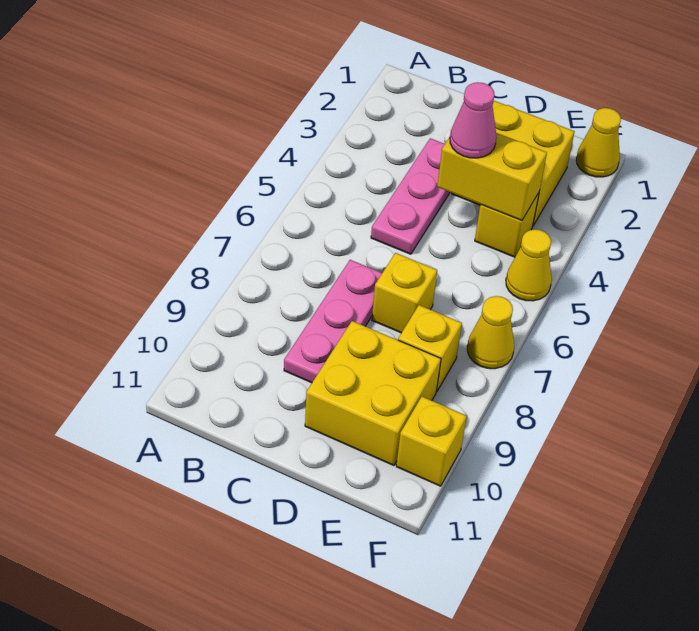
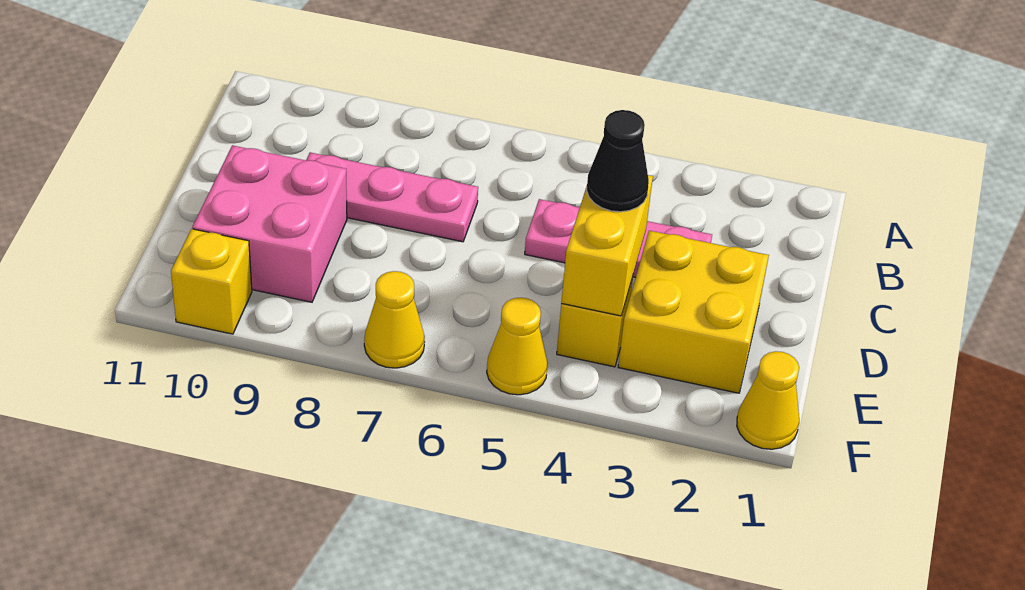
pink cone D4 level 3 -> black cone D4 level 3
yellow brick D7 level 1 -> none
yellow brick D9:E10 level 1 -> pink brick D9:E10 level 1
yellow brick E8 level 1 -> none

